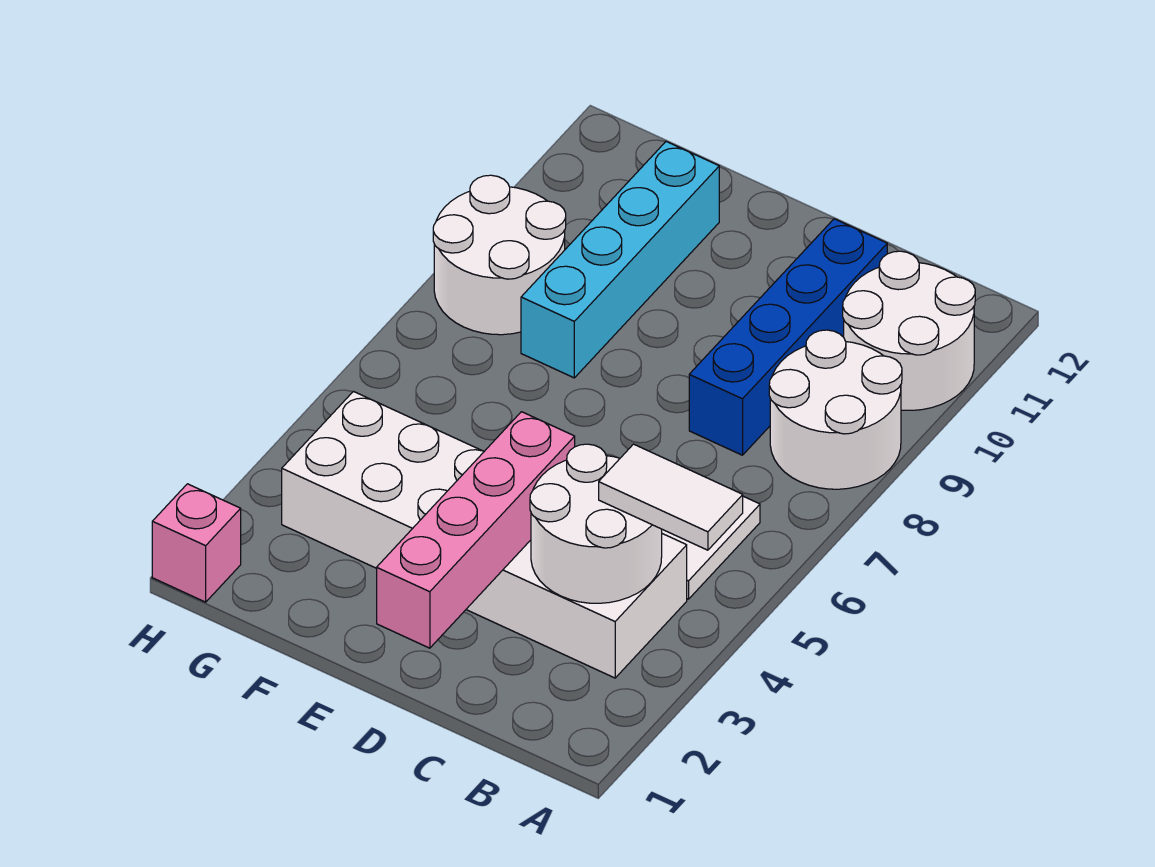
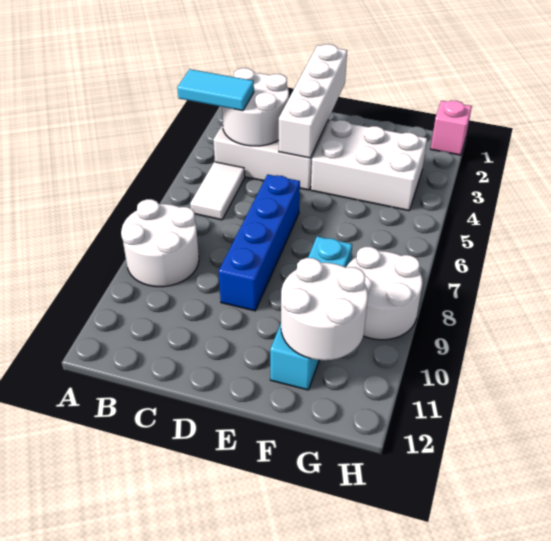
white tile A4:B4 level 3 -> cyan tile A4:B4 level 3
white round brick A10:B11 level 1 -> white round brick F10:G11 level 2
blue brick C8:C11 level 1 -> blue brick D6:D9 level 1
pink brick D1:D4 level 2 -> white brick D1:D4 level 2

